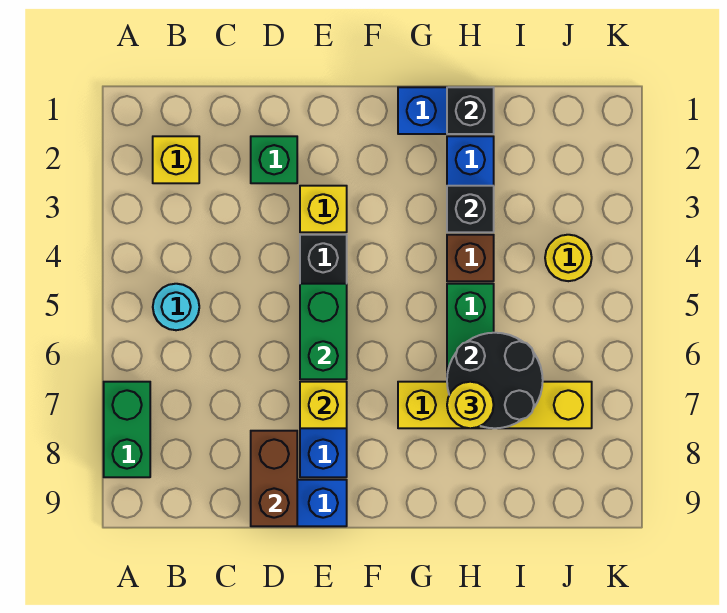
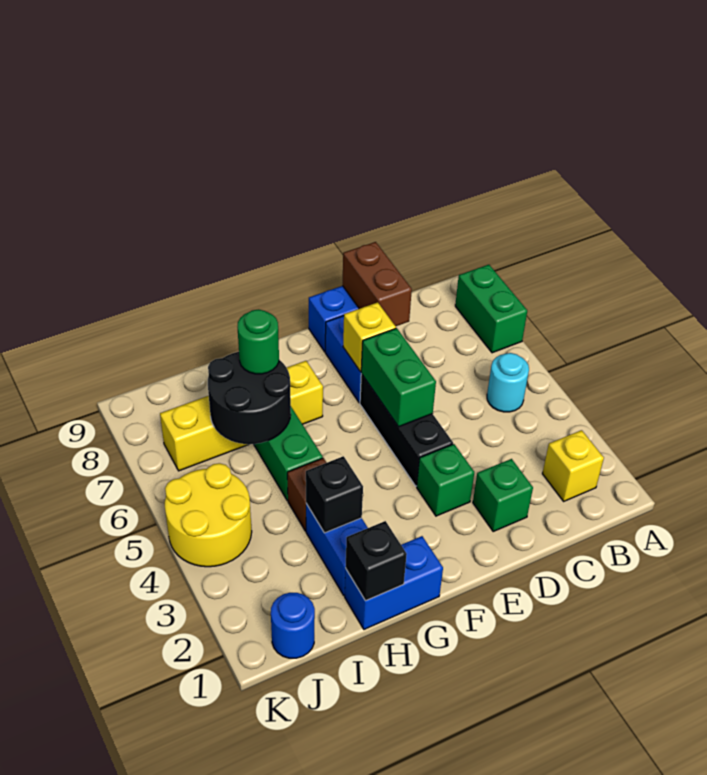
yellow brick E3 level 1 -> green brick E3 level 1
yellow round brick H7 level 3 -> green round brick H7 level 3
none -> blue round brick J1 level 1
yellow round brick J4 level 1 -> yellow round brick J4:K5 level 1

